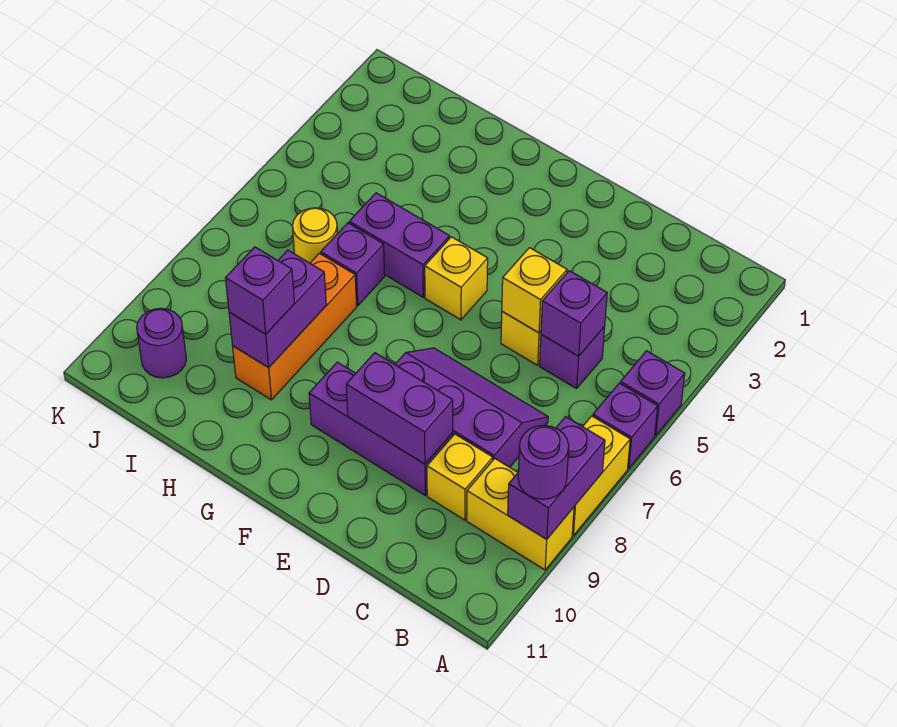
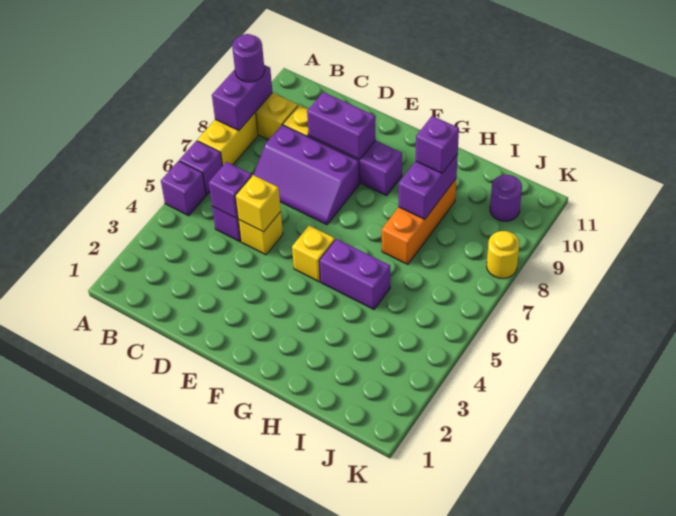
purple brick H6 level 1 -> none
yellow round brick I6 level 1 -> yellow round brick K8 level 1

